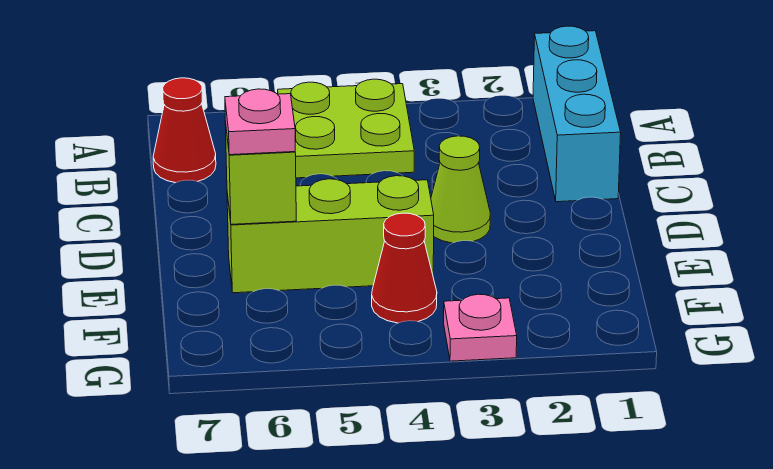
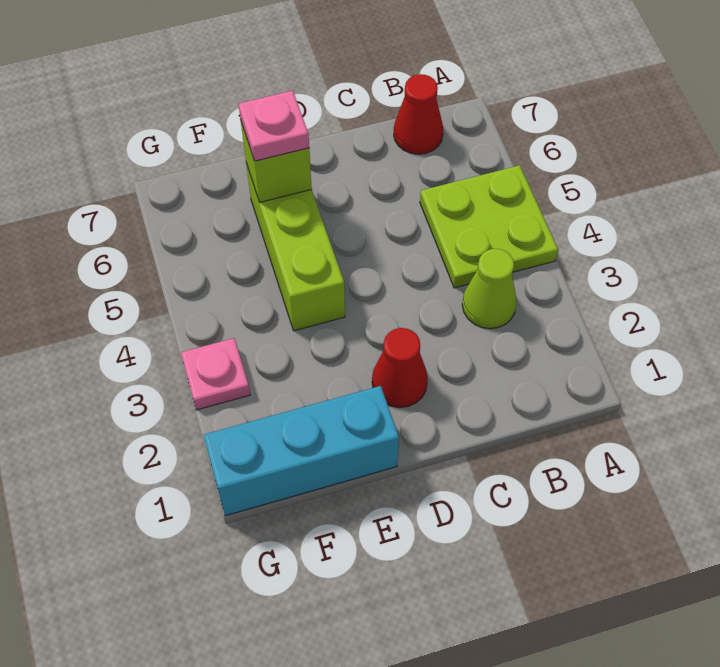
cyan brick A1:C1 level 1 -> cyan brick E1:G1 level 1
lime cone D3 level 1 -> lime cone B3 level 1
red cone F4 level 1 -> red cone D2 level 1

